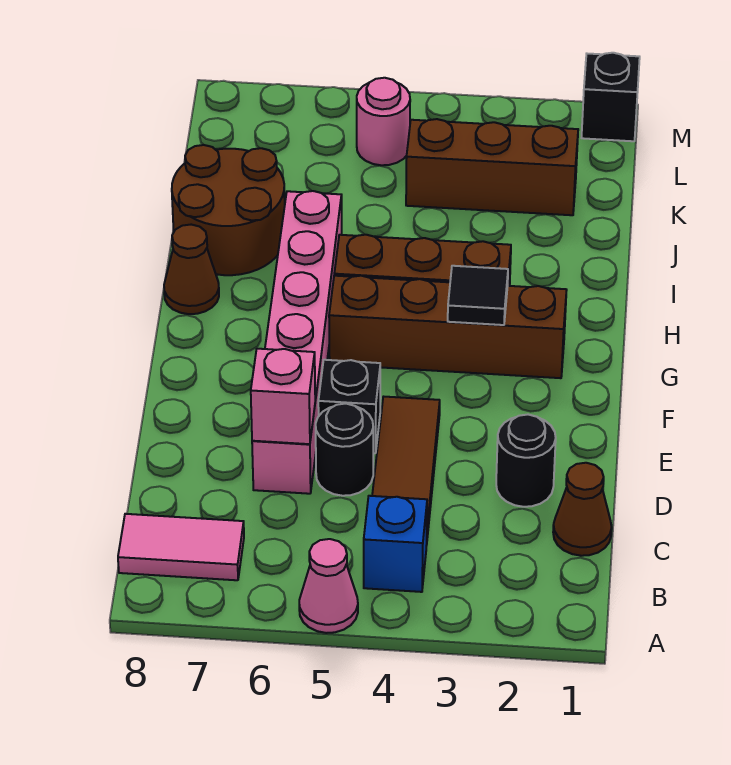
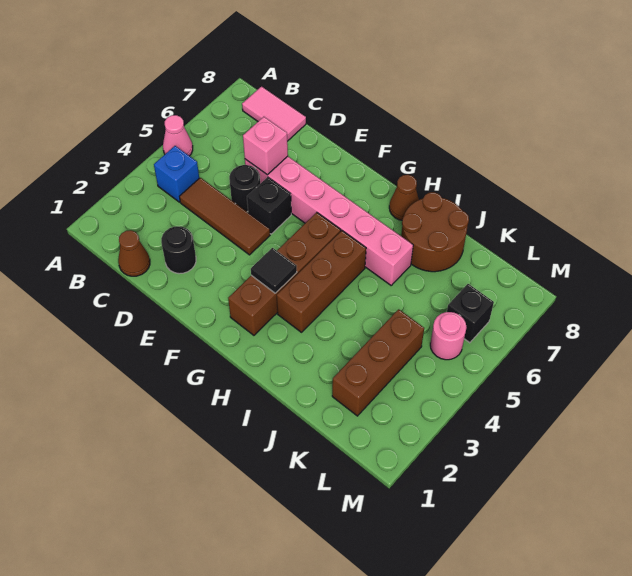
pink tile B7:B8 level 1 -> pink tile B8:C8 level 1
black brick M1 level 1 -> black brick L6 level 1

